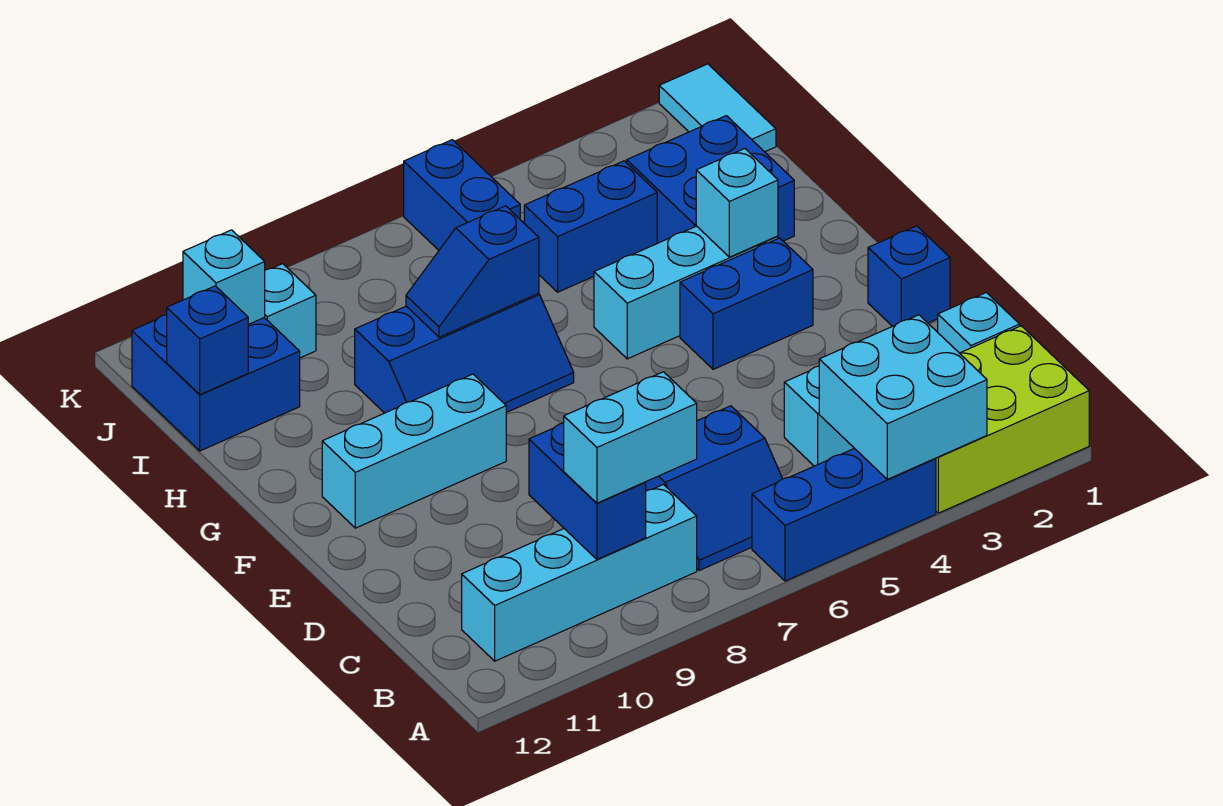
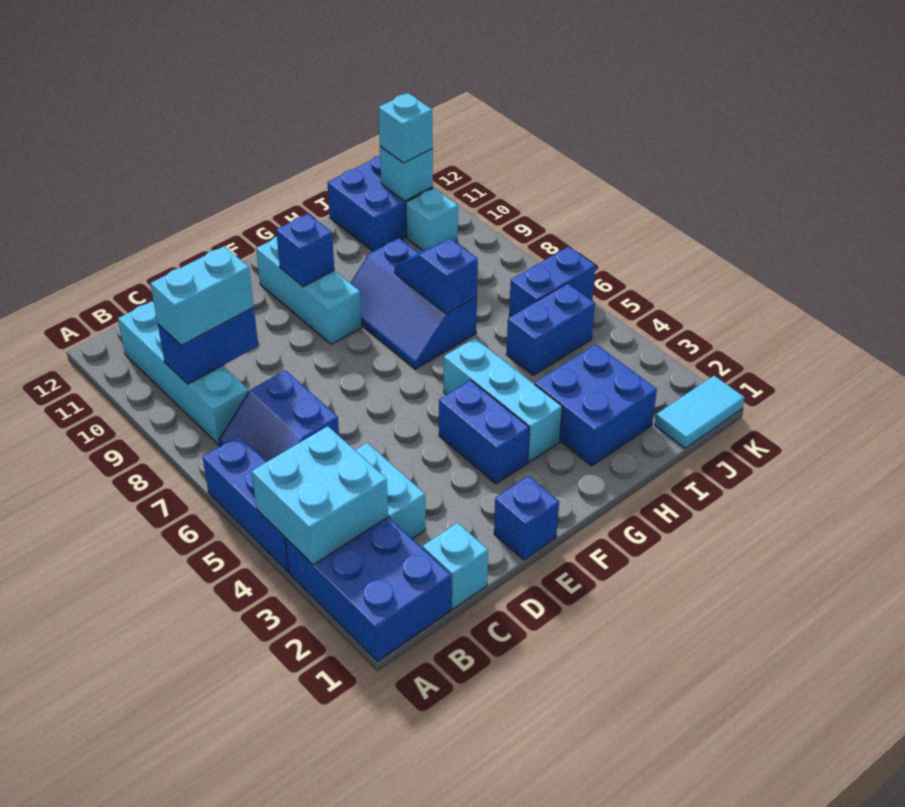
lime brick A1:B3 level 1 -> blue brick A1:B3 level 1
cyan brick B8:B9 level 3 -> cyan brick B9:C9 level 3
cyan brick G3 level 2 -> cyan brick J11 level 3
blue brick I4:I5 level 1 -> blue brick I5:J5 level 1
blue brick I12 level 2 -> blue brick F10 level 2

